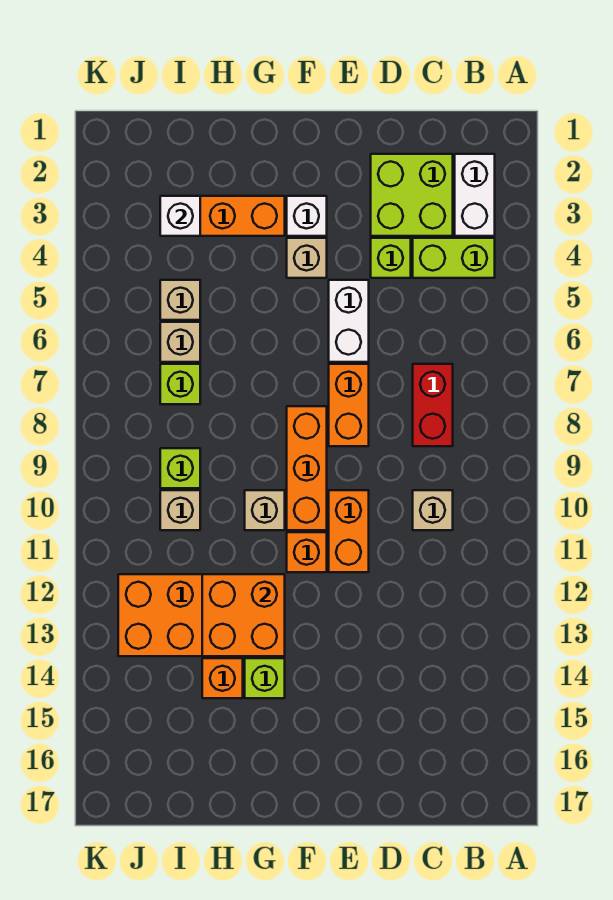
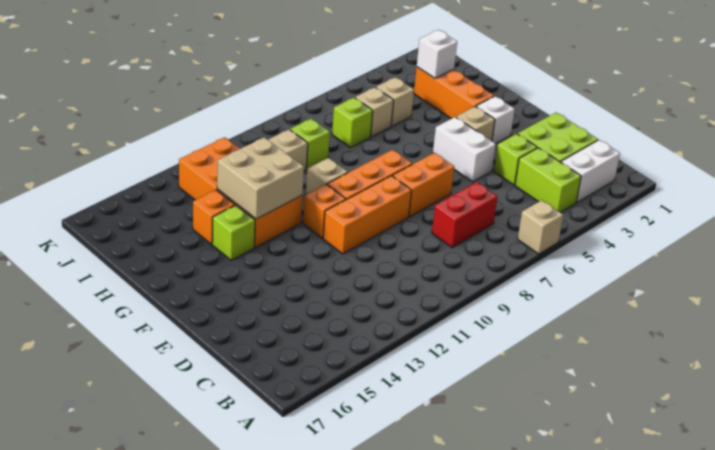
tan brick C10 level 1 -> tan brick A6 level 1
white brick E5:E6 level 1 -> white brick E5:F5 level 1
orange brick E10:E11 level 1 -> orange brick E9:E11 level 1
orange brick G12:H13 level 2 -> tan brick G12:H13 level 2

